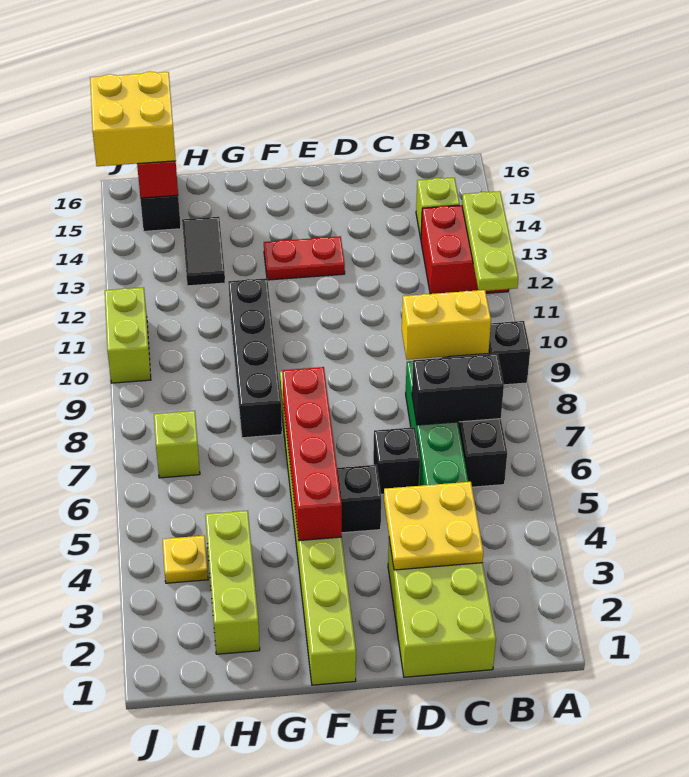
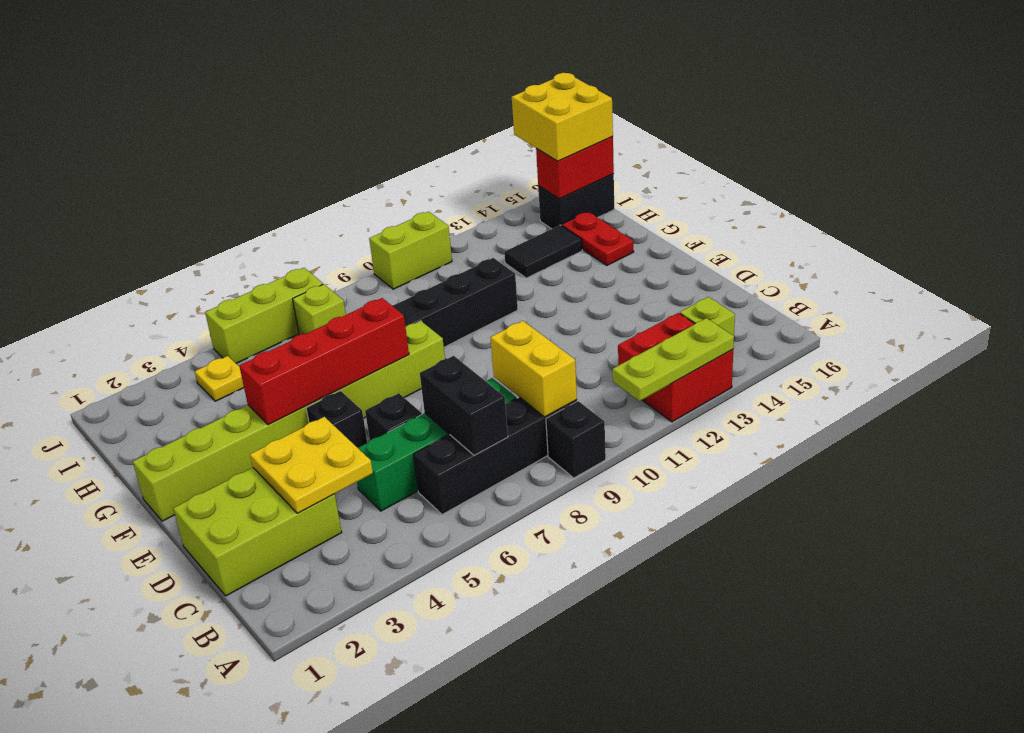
red plate E13:F13 level 1 -> red plate G15:H15 level 1
lime brick H2:H4 level 1 -> lime brick J5:J7 level 1

